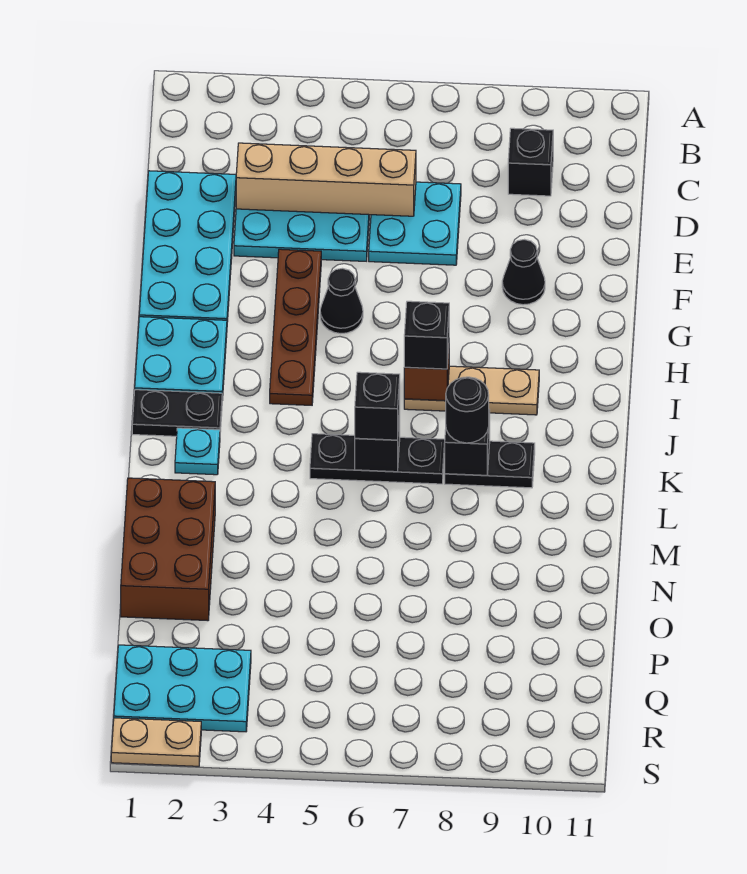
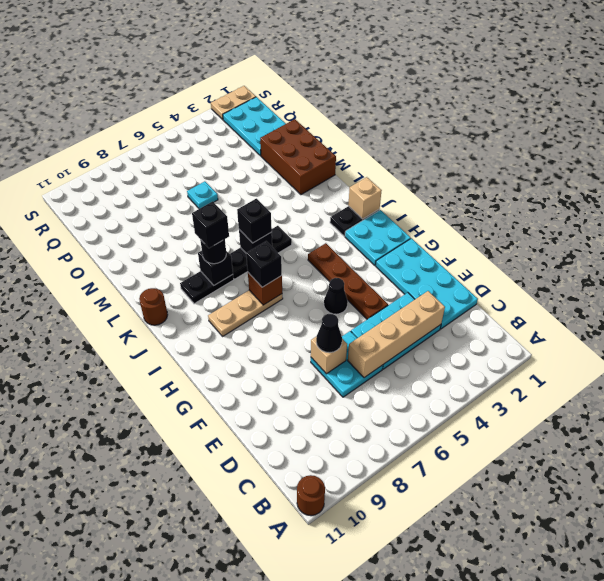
none -> brown round brick A11 level 1
black brick C9 level 1 -> black brick K8 level 4
none -> tan brick E7 level 2
black cone F9 level 1 -> black cone E7 level 3
none -> tan brick J1 level 2
cyan plate K2 level 1 -> cyan plate O6 level 1
none -> brown round brick K11 level 1
cyan plate Q1:R3 level 1 -> cyan plate P1:R2 level 1

